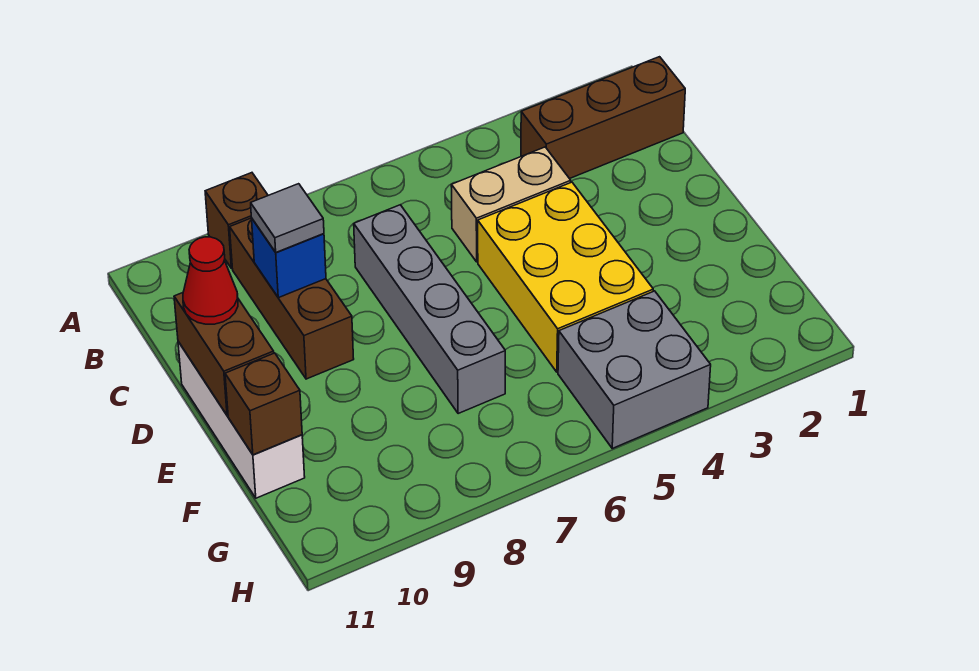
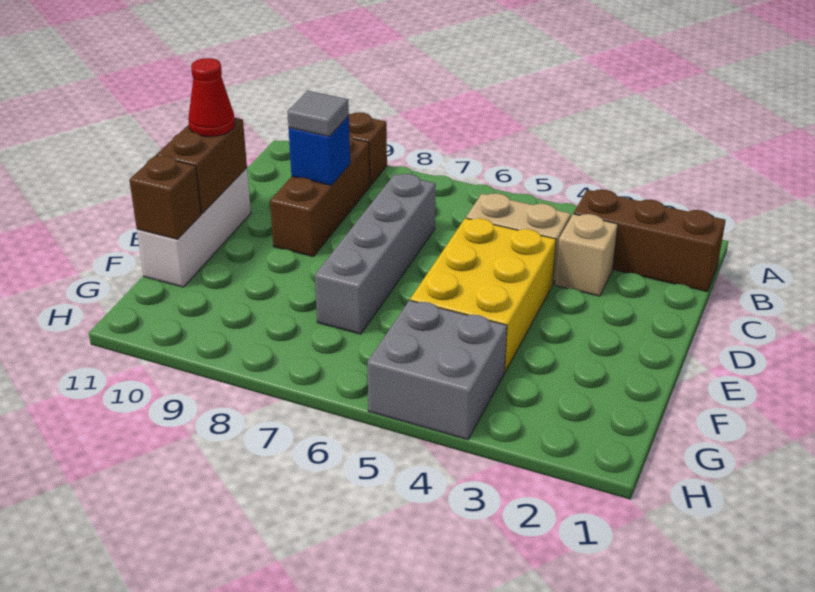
none -> tan brick C3 level 1

